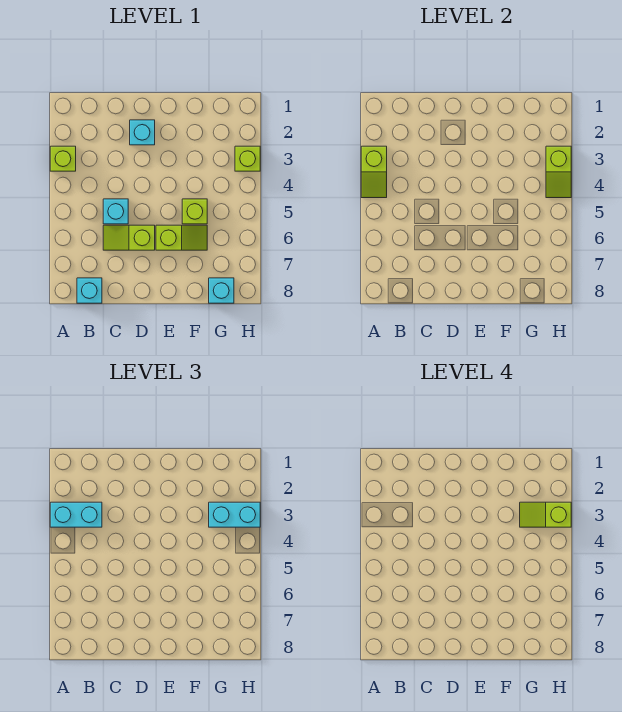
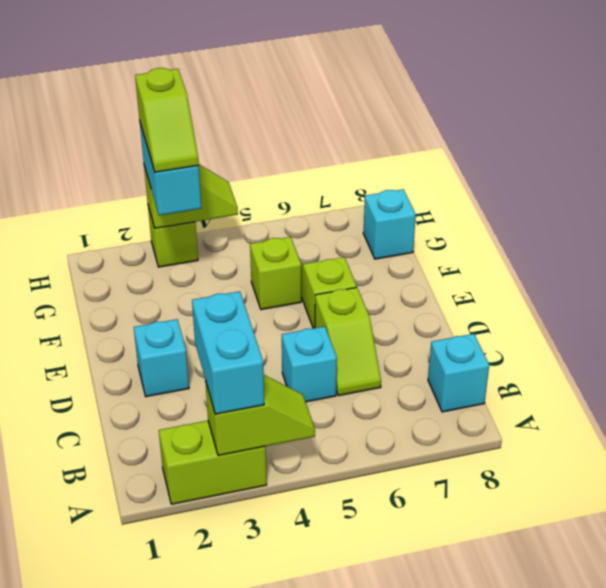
lime brick A3 level 1 -> lime brick A2:A3 level 1

